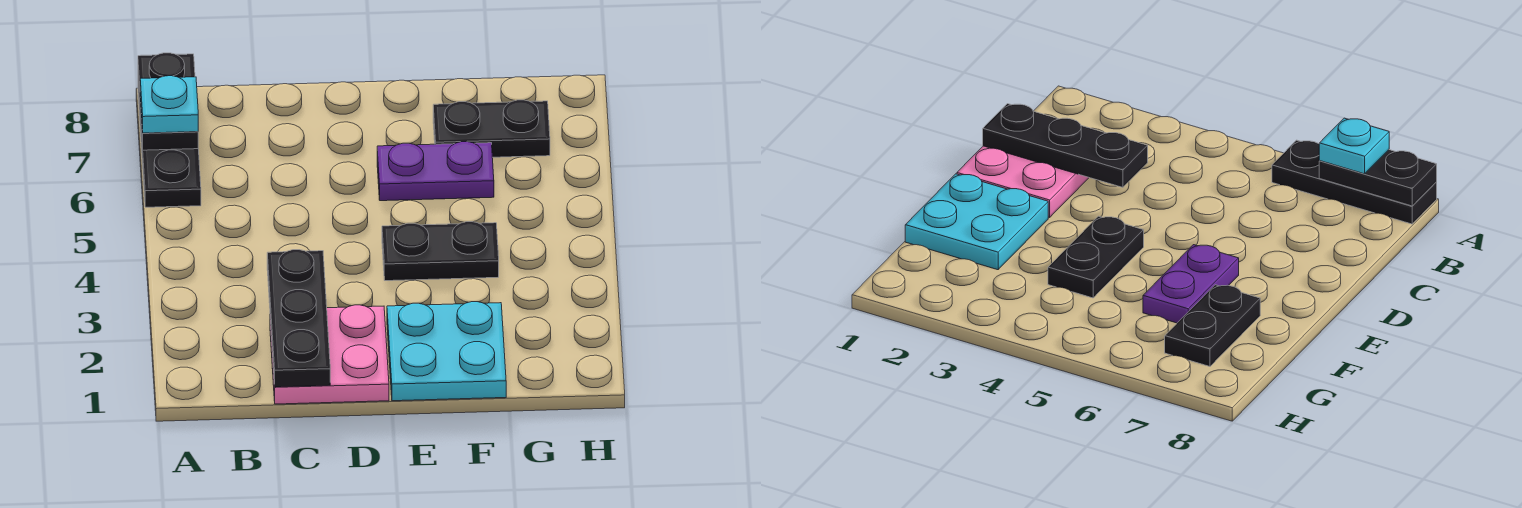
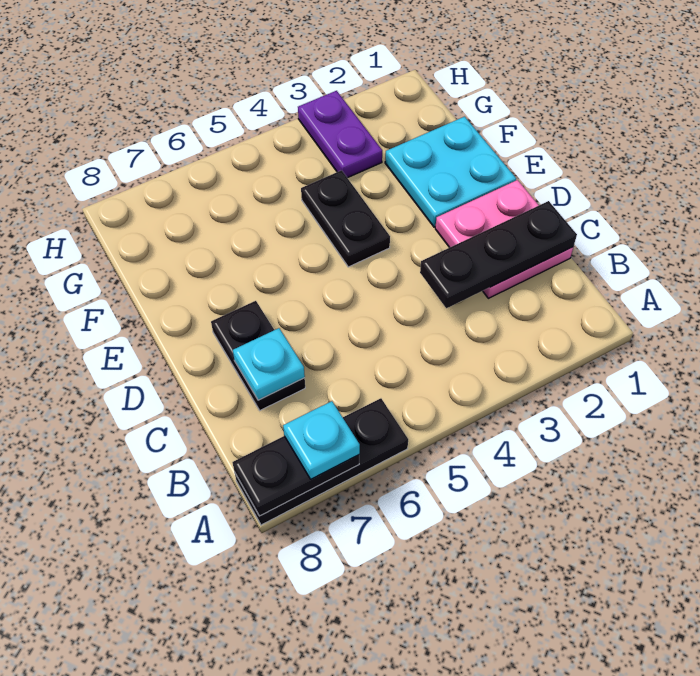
none -> cyan plate C7 level 2
purple plate E6:F6 level 1 -> purple plate G3:H3 level 1
black plate F7:G7 level 1 -> black plate C7:D7 level 1

